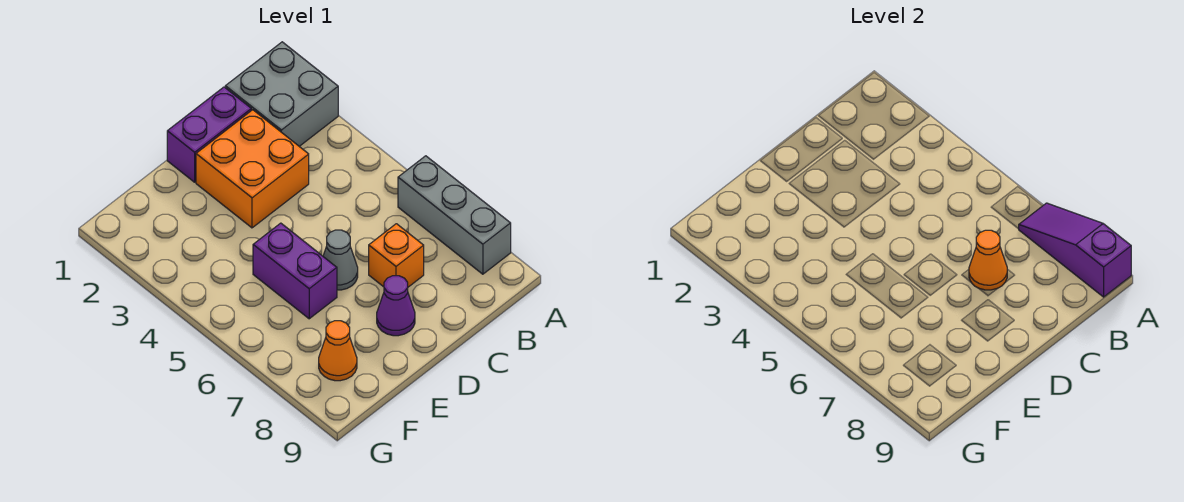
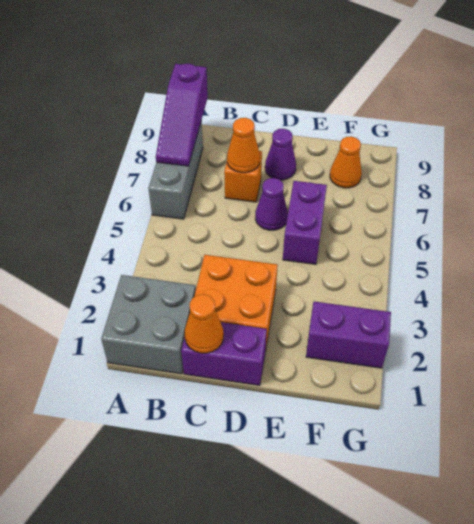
none -> orange cone C1 level 2
grey cone D6 level 1 -> purple cone D6 level 1
none -> purple brick F2:G2 level 1

